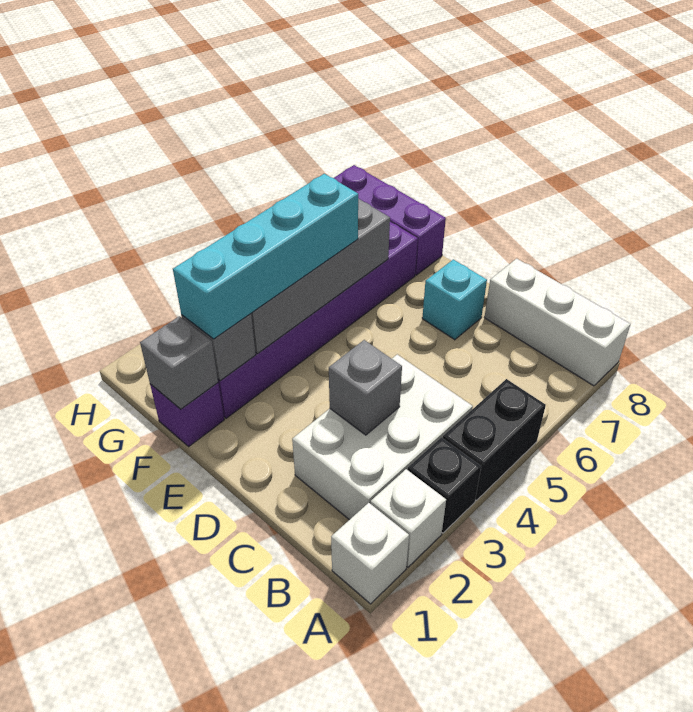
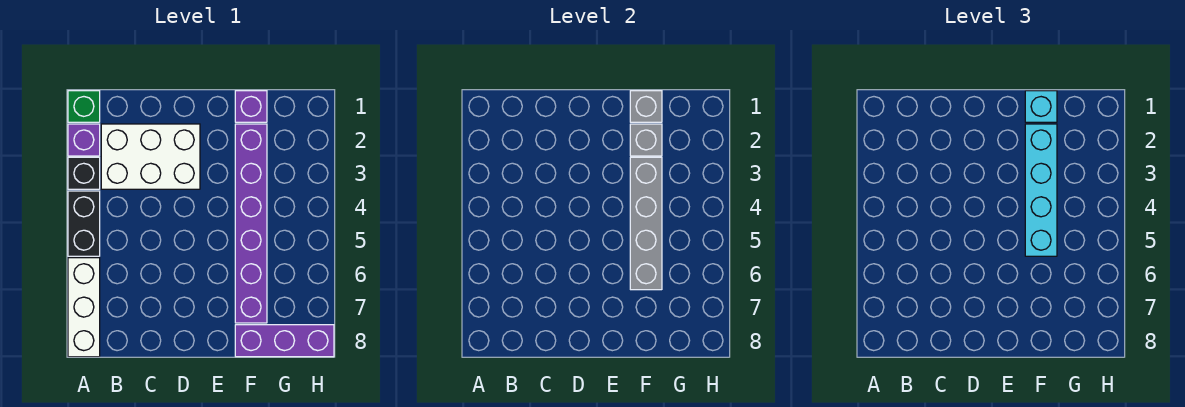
white brick A1 level 1 -> green brick A1 level 1
white brick A2 level 1 -> purple brick A2 level 1
white brick A8:C8 level 1 -> white brick A6:A8 level 1
white brick B2:C4 level 1 -> white brick B2:D3 level 1
grey brick C3 level 2 -> none
cyan brick D7 level 1 -> cyan brick F1 level 3

